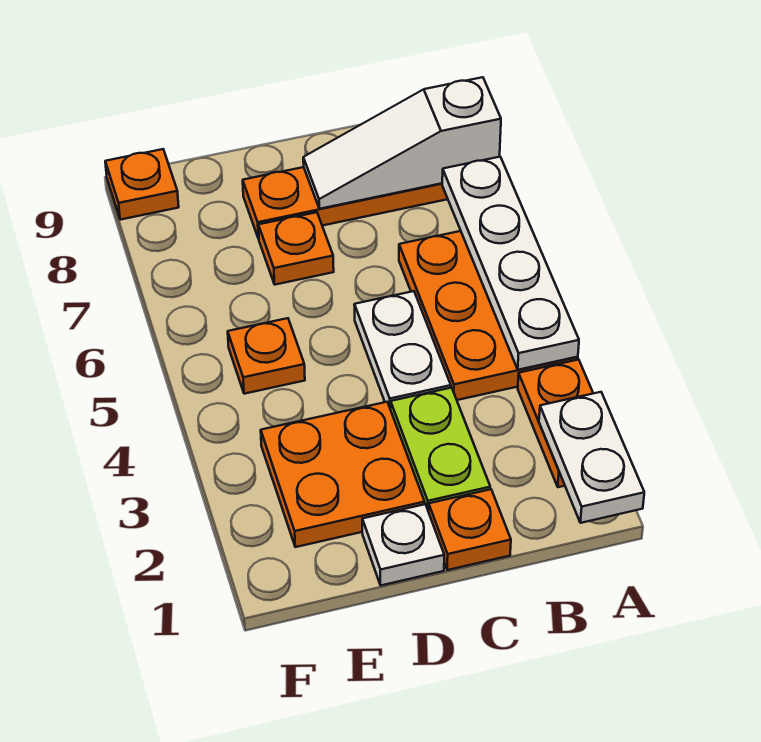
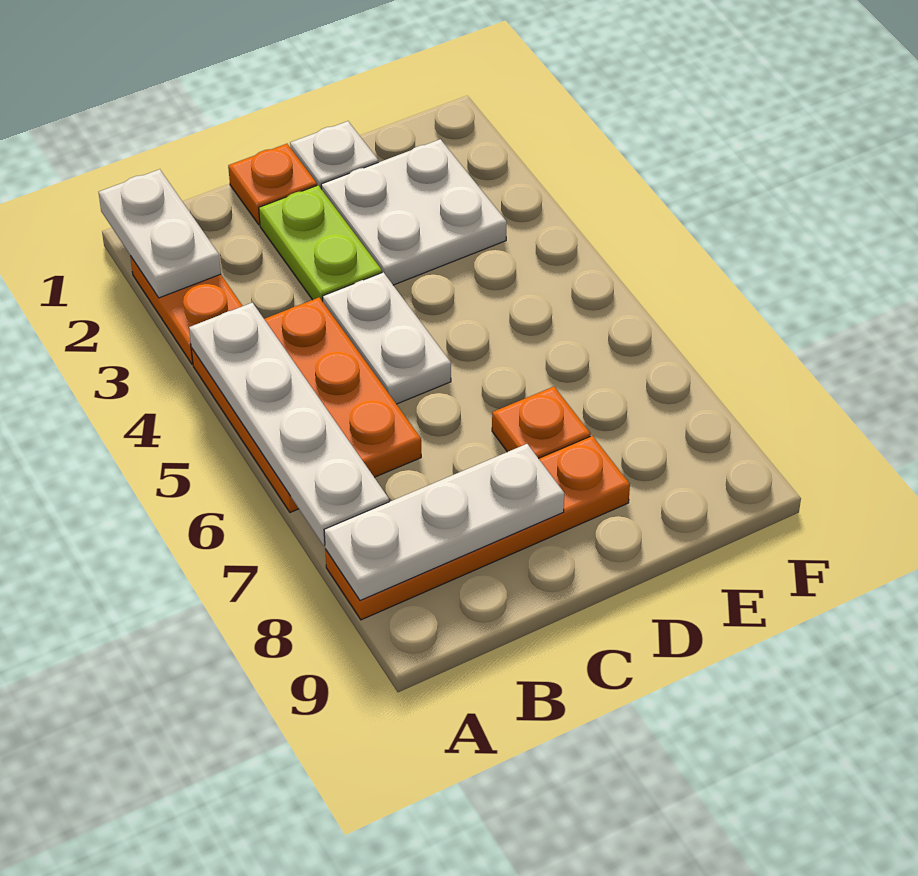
white slope A8:C8 level 2 top A -> white plate A8:C8 level 2
orange plate D2:E3 level 1 -> white plate D2:E3 level 1
orange plate E5 level 1 -> none
orange plate F9 level 1 -> none

